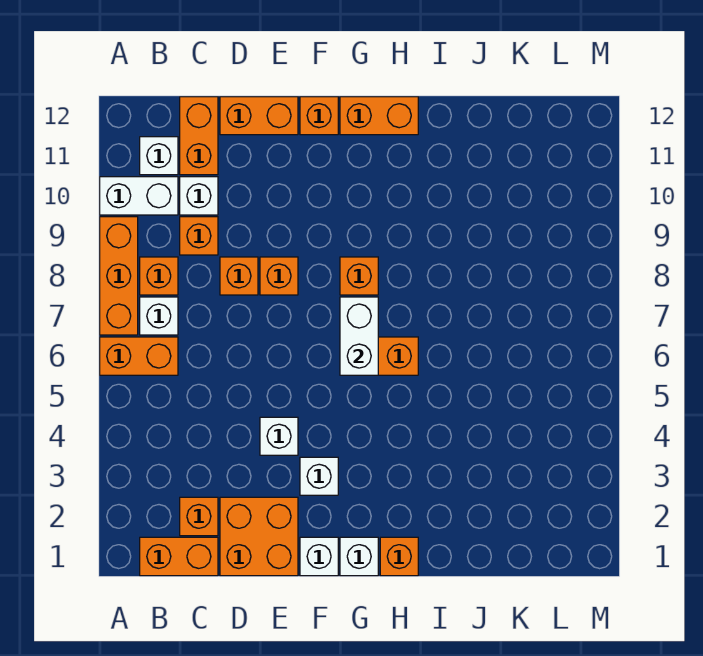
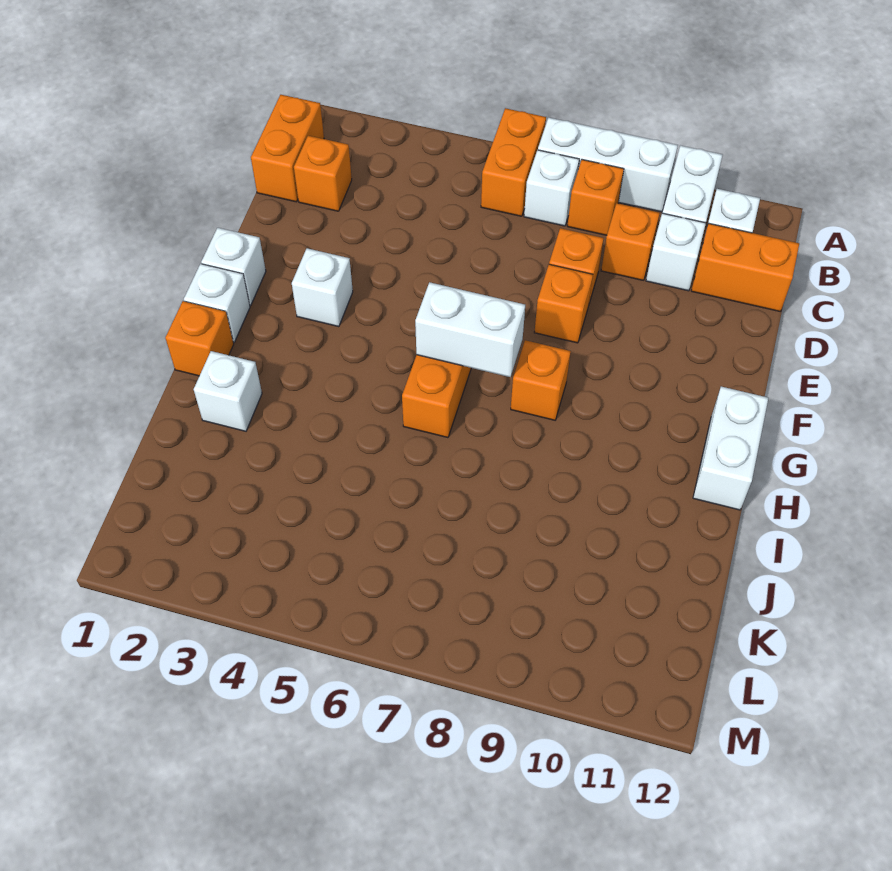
orange brick A7:A9 level 1 -> white brick A7:A9 level 1
orange brick D1:E2 level 1 -> none
orange brick D12:E12 level 1 -> none
white brick E4 level 1 -> white brick I2 level 1
orange brick F12 level 1 -> none
orange brick G12:H12 level 1 -> white brick G12:H12 level 1

